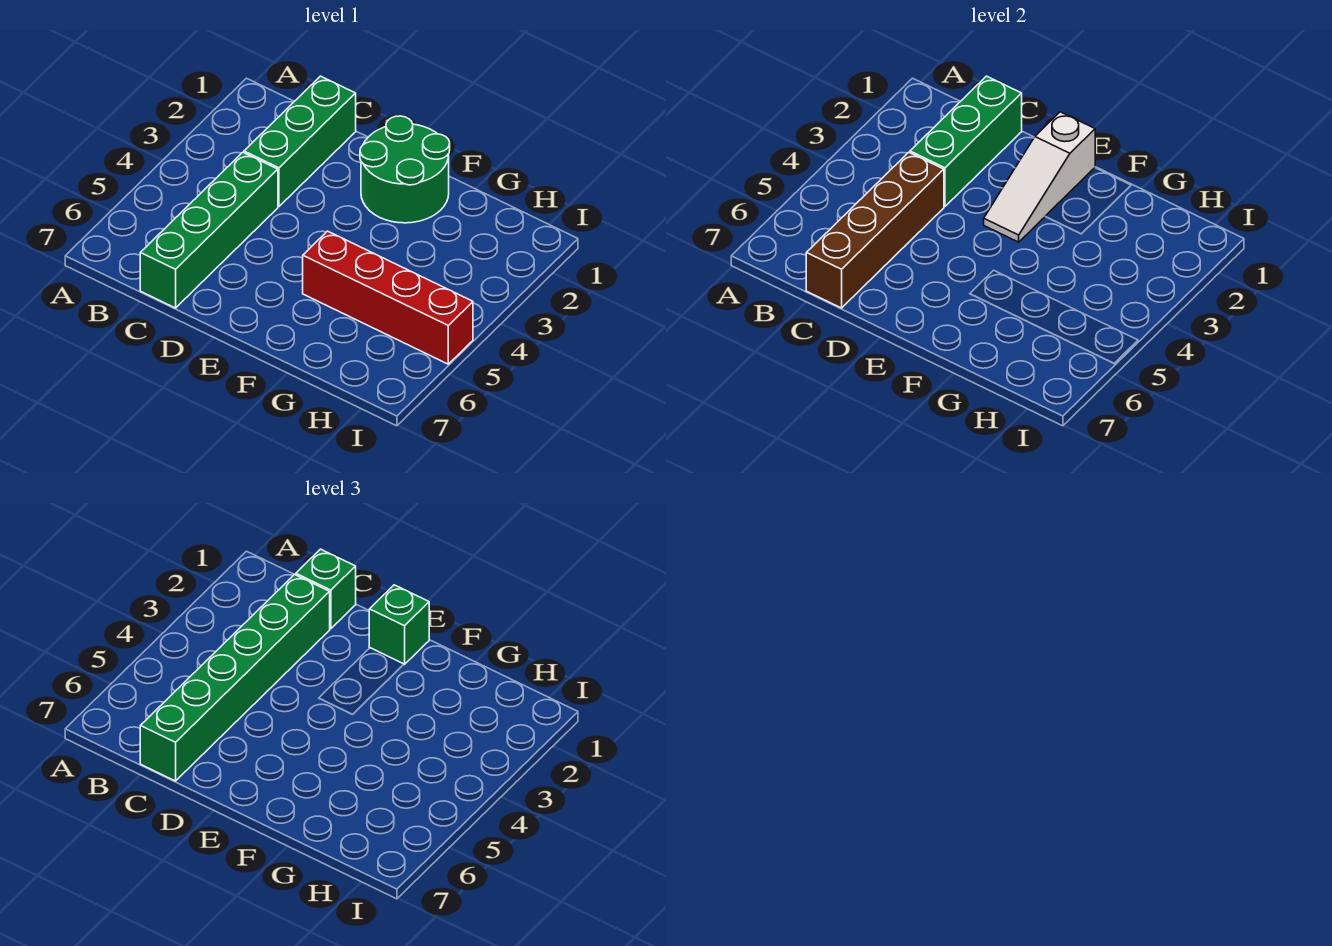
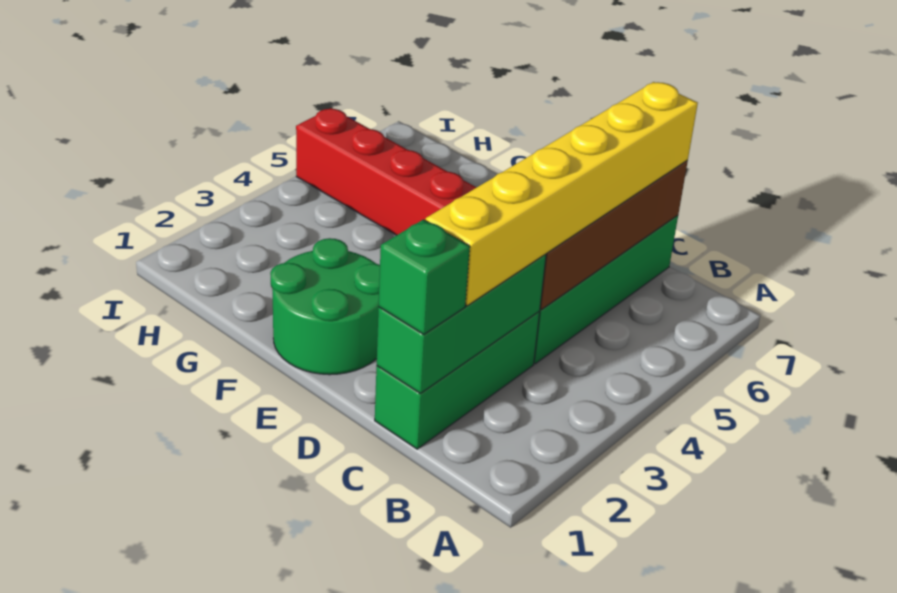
green brick C2:C7 level 3 -> yellow brick C2:C7 level 3
white slope E1:E3 level 2 top 1 -> none
green brick E1 level 3 -> none

